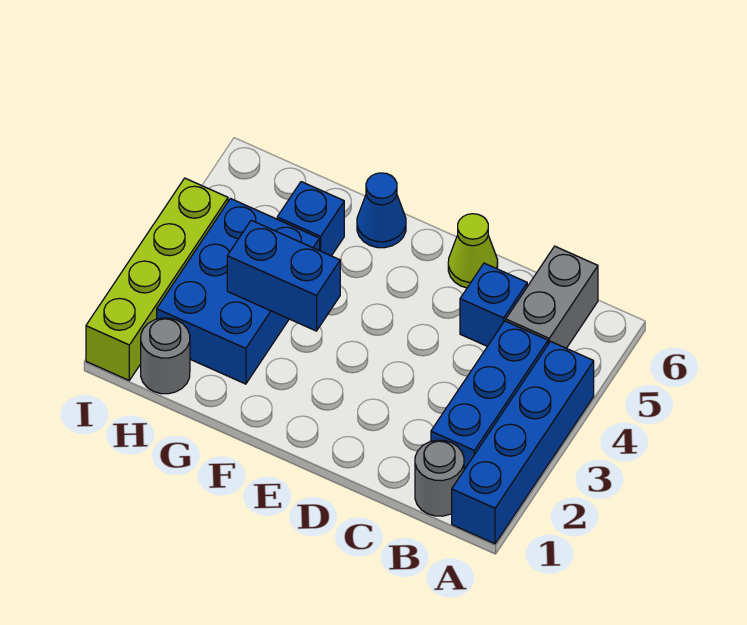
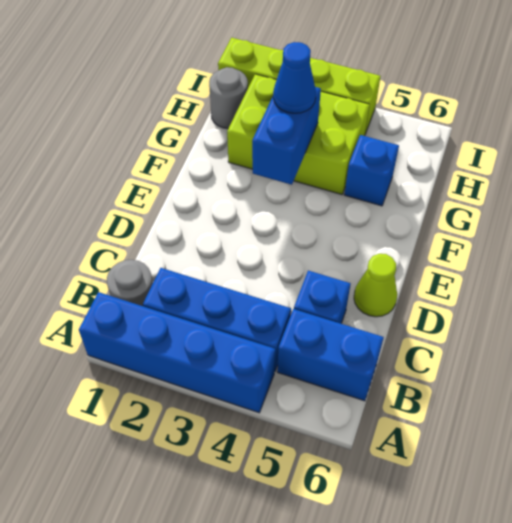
grey brick B5:B6 level 1 -> blue brick B5:B6 level 1
blue cone F6 level 1 -> blue cone G3 level 3
blue brick G2:H4 level 1 -> lime brick G2:H4 level 1

